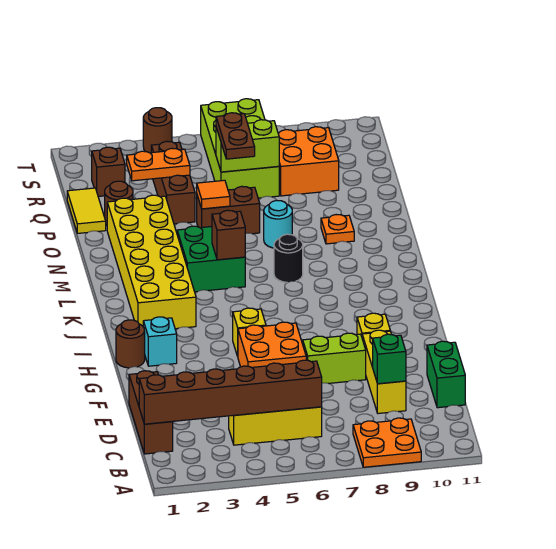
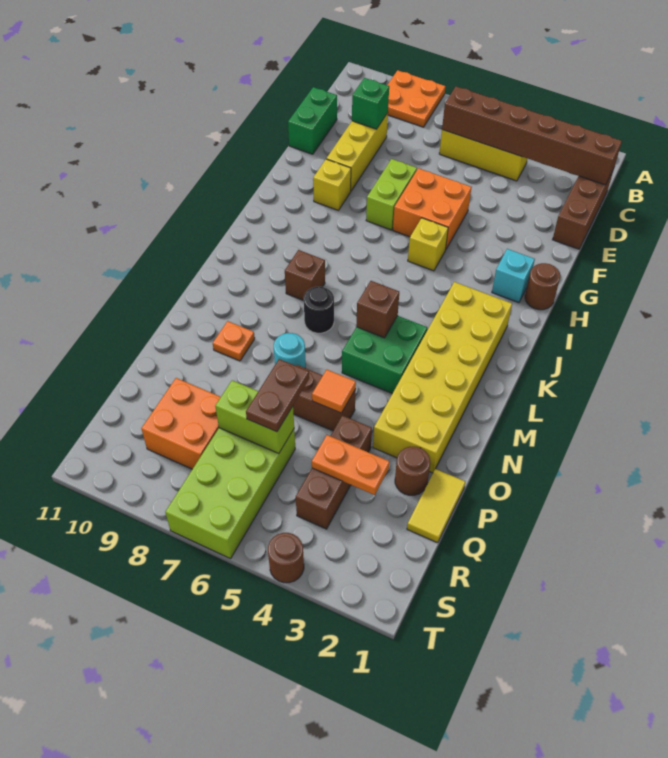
lime brick F7:F8 level 1 -> lime brick F7:G7 level 1
brown brick R2 level 1 -> brown brick K8 level 1

